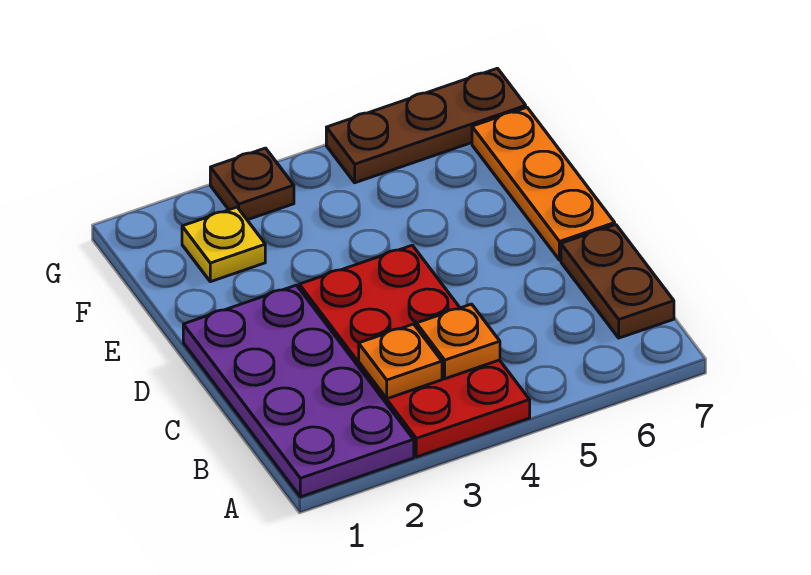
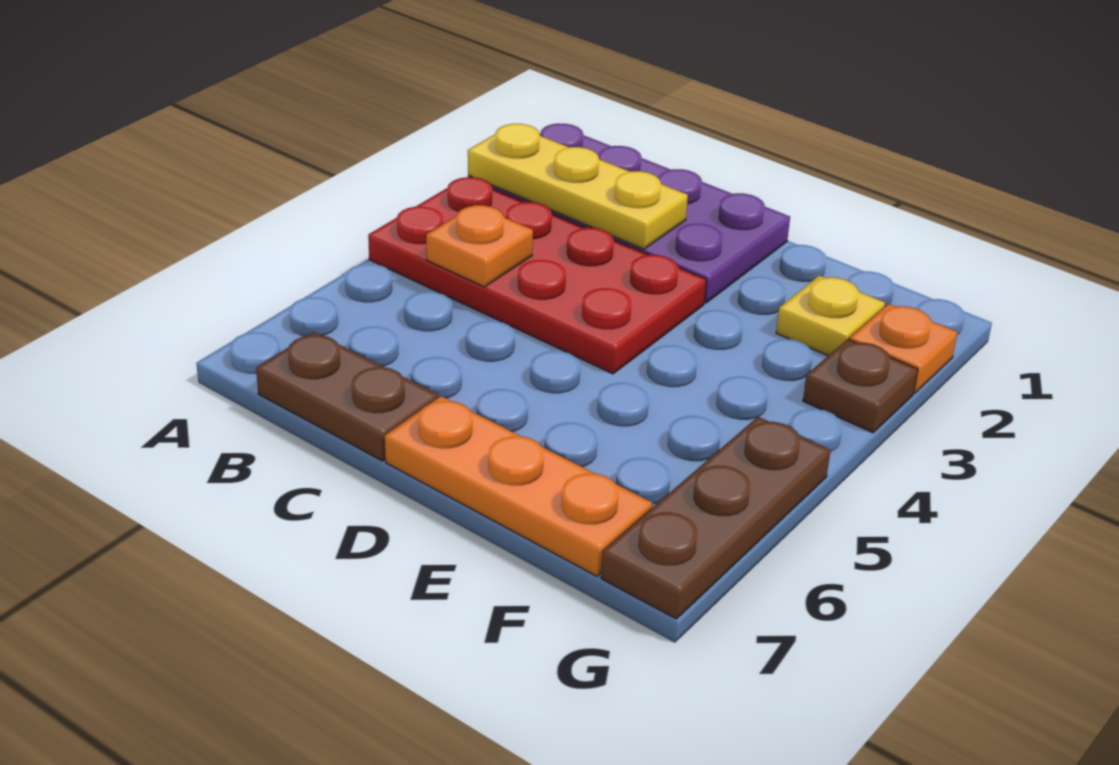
none -> yellow plate A2:C2 level 2
orange plate B3 level 2 -> orange plate G2 level 1

